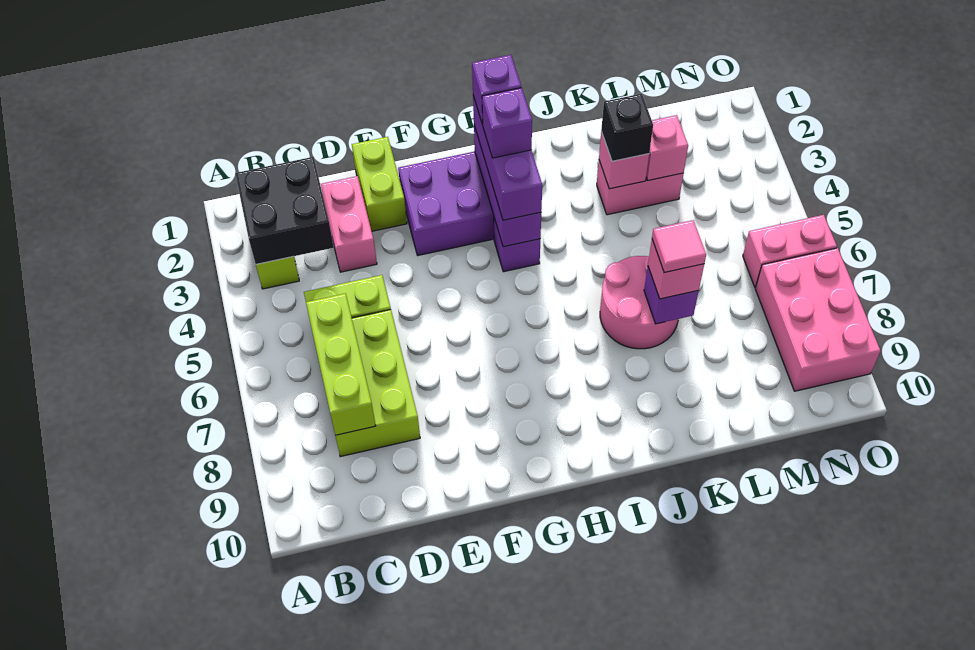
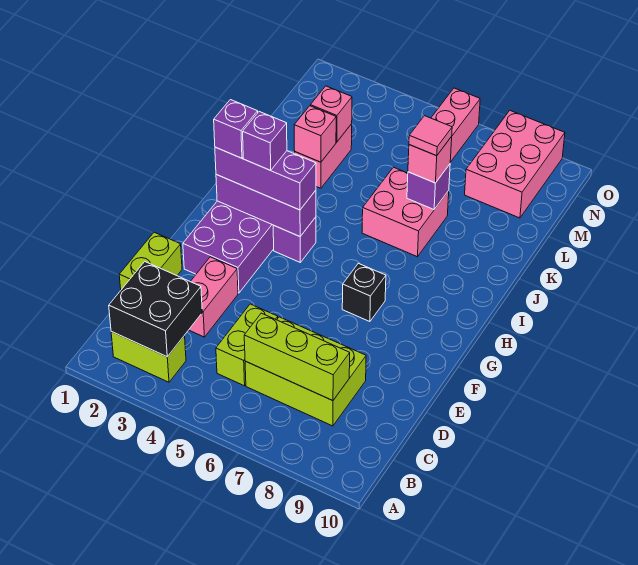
pink brick D2:D3 level 1 -> pink brick D3:E3 level 1
lime brick E1:E2 level 1 -> lime brick D1:E1 level 1
pink round brick J6:K7 level 1 -> pink brick J6:K7 level 1
black brick K3 level 3 -> black brick G7 level 1
pink brick N7:O9 level 1 -> pink brick M8:O9 level 1

